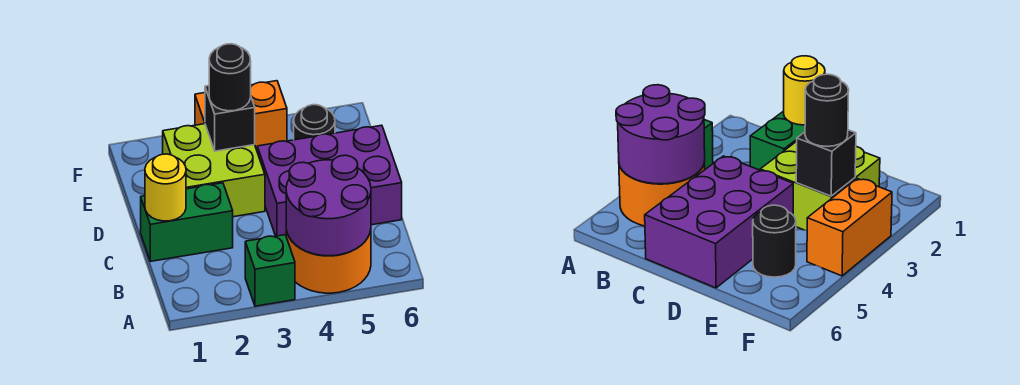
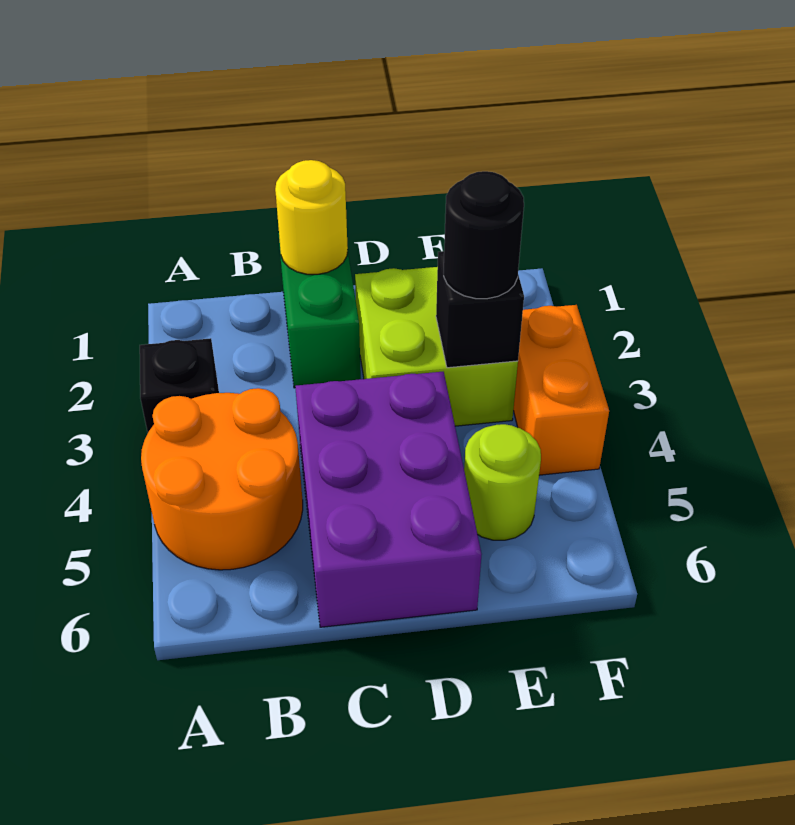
green brick A3 level 1 -> black brick A3 level 1
purple round brick A4:B5 level 2 -> none
black round brick E5 level 1 -> lime round brick E5 level 1

